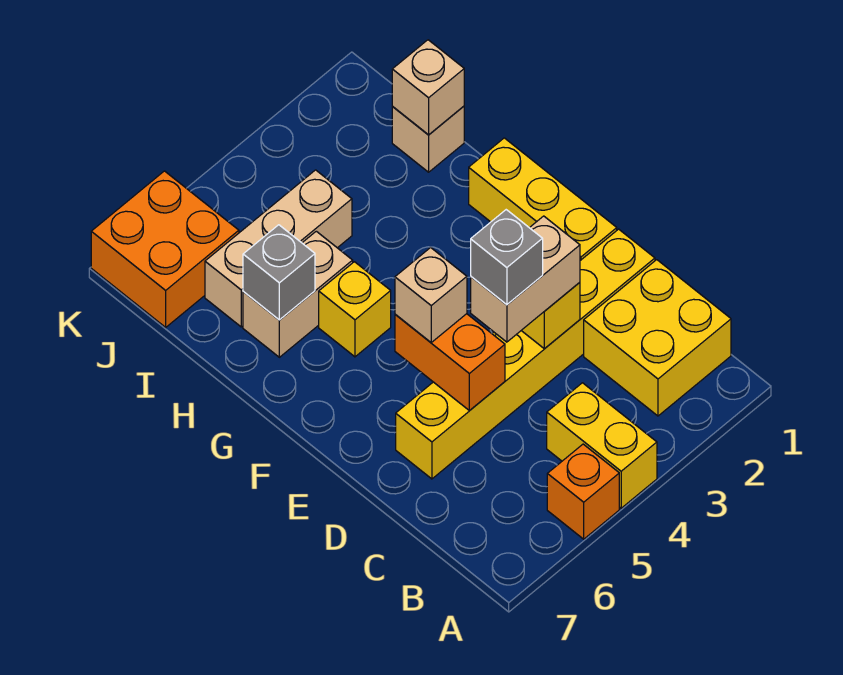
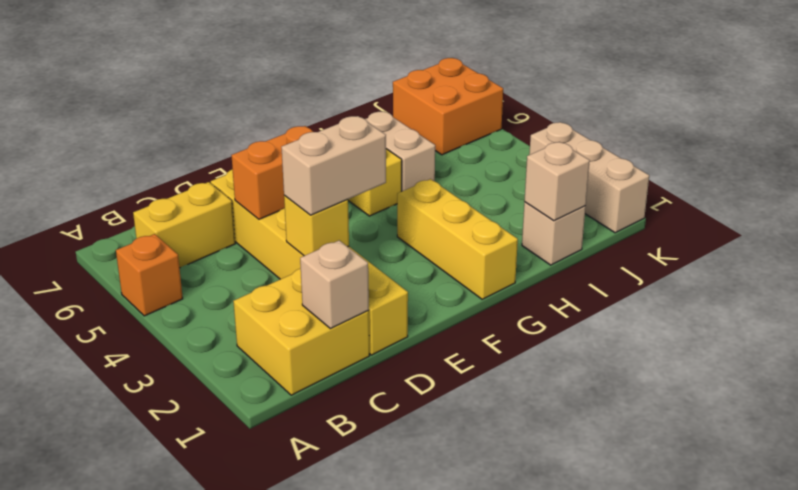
yellow brick A4:B4 level 1 -> yellow brick B6:C6 level 1
tan brick D3:D4 level 3 -> tan brick D3:E3 level 3
grey brick D4 level 4 -> none
yellow brick E1:G1 level 1 -> yellow brick G1:G3 level 1
tan brick E5 level 3 -> tan brick C1 level 2
grey brick H6 level 2 -> none
tan brick I4:I6 level 1 -> tan brick K1:K3 level 1

